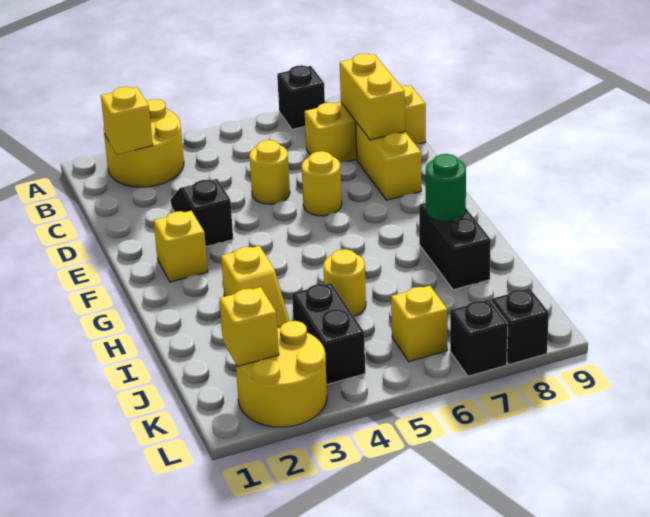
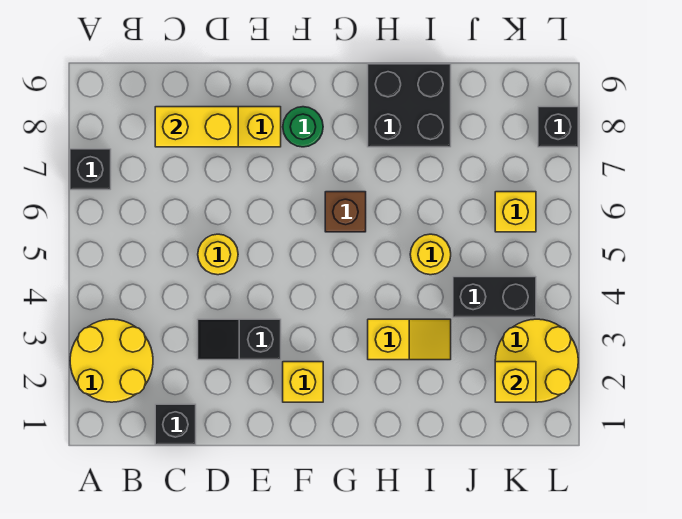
yellow brick B2 level 2 -> none
yellow brick C7:C9 level 1 -> none
yellow round brick E6 level 1 -> none
none -> brown brick G6 level 1
black brick H8:I8 level 1 -> black brick H8:I9 level 1
green round brick H8 level 2 -> green round brick F8 level 1
black brick L7 level 1 -> black brick C1 level 1

